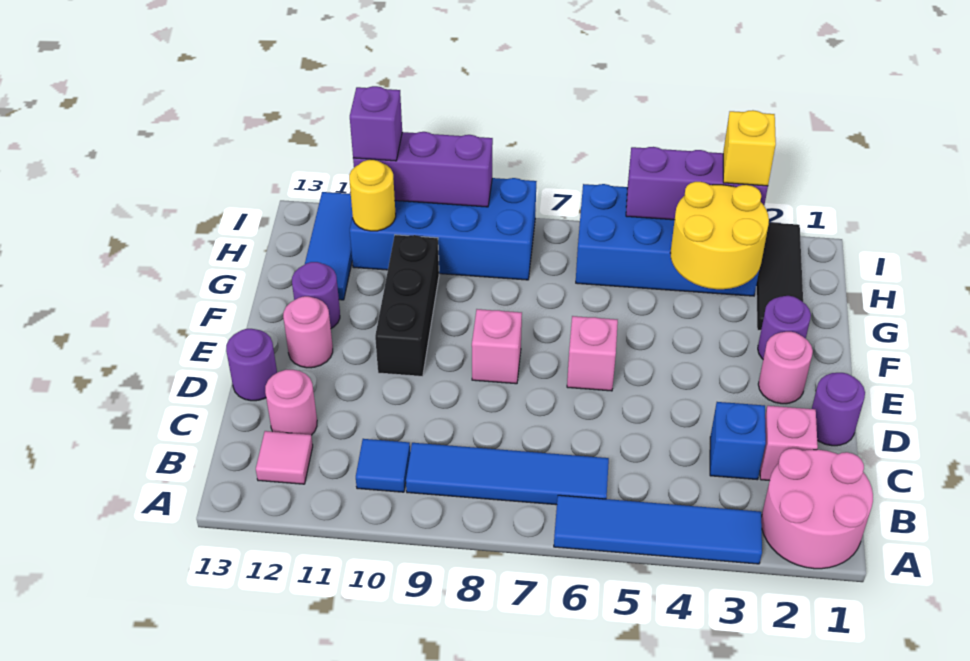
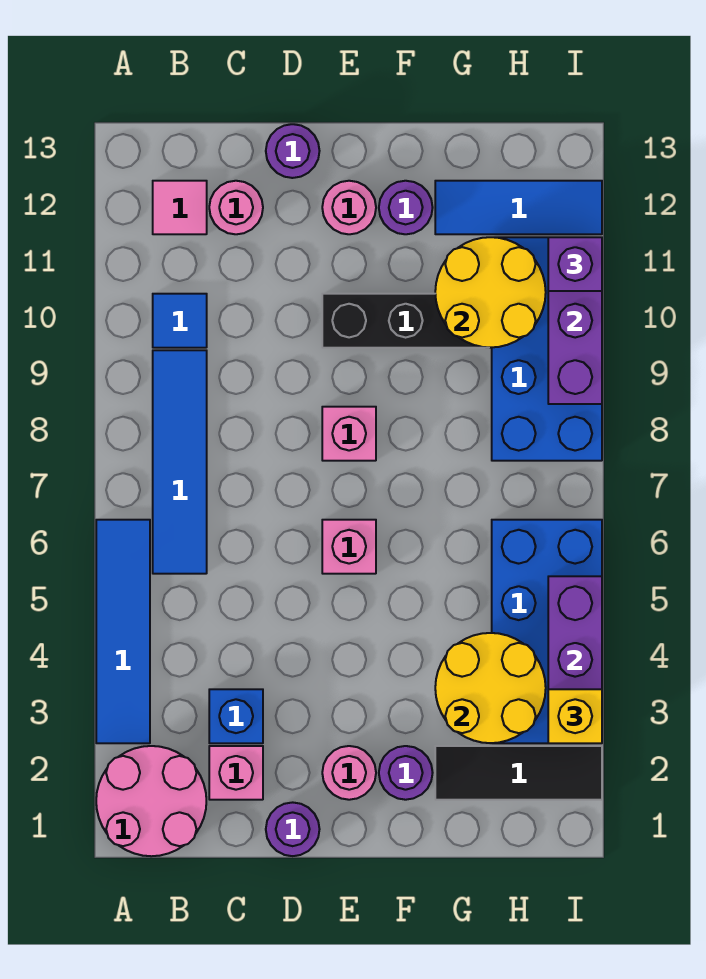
yellow round brick H11 level 2 -> yellow round brick G10:H11 level 2

